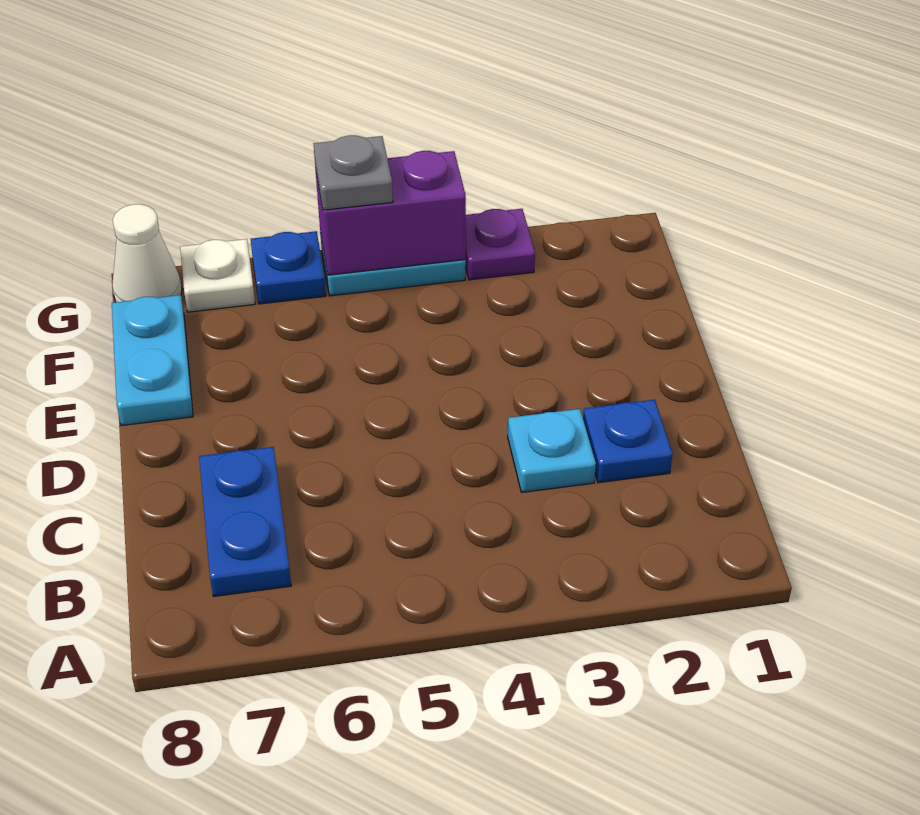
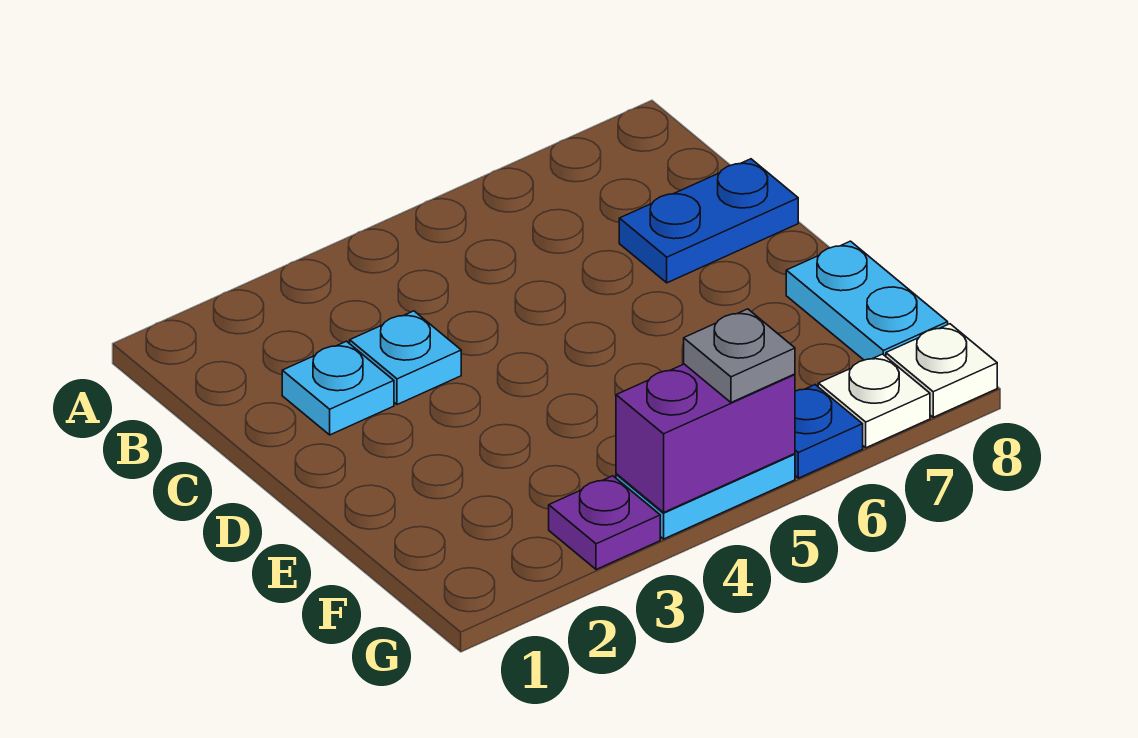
blue plate B7:C7 level 1 -> blue plate C7:C8 level 1
blue plate C2 level 1 -> cyan plate C2 level 1
white cone G8 level 1 -> white plate G8 level 1

